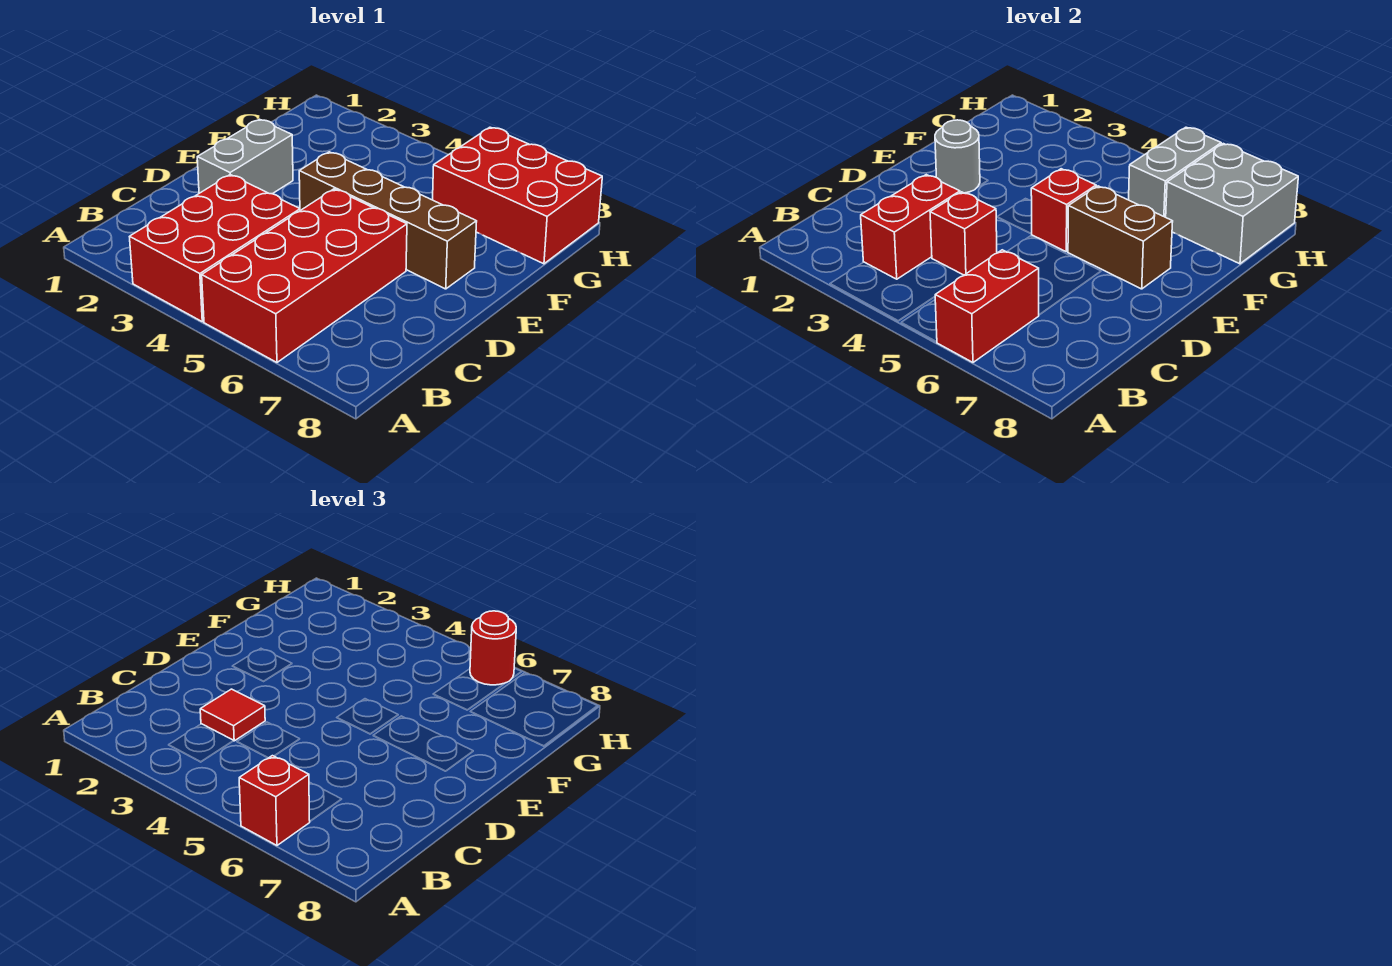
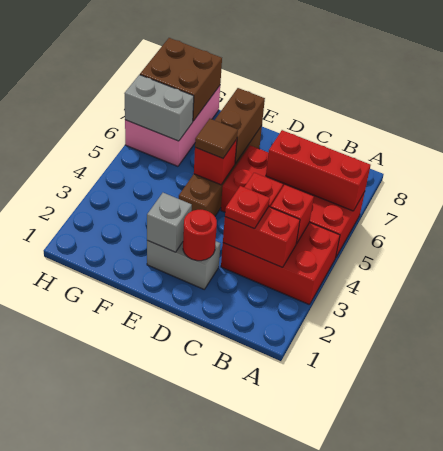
red brick A6:B6 level 2 -> red brick A6:C6 level 2
red brick A6 level 3 -> red brick B4 level 2
red tile C3 level 3 -> red plate C3 level 3
grey round brick E2 level 2 -> grey brick E2 level 2
none -> brown tile E5 level 3
red brick G6:H8 level 1 -> pink brick G6:H8 level 1
grey brick G7:H8 level 2 -> brown brick G7:H8 level 2
red round brick H6 level 3 -> red round brick D2 level 2

